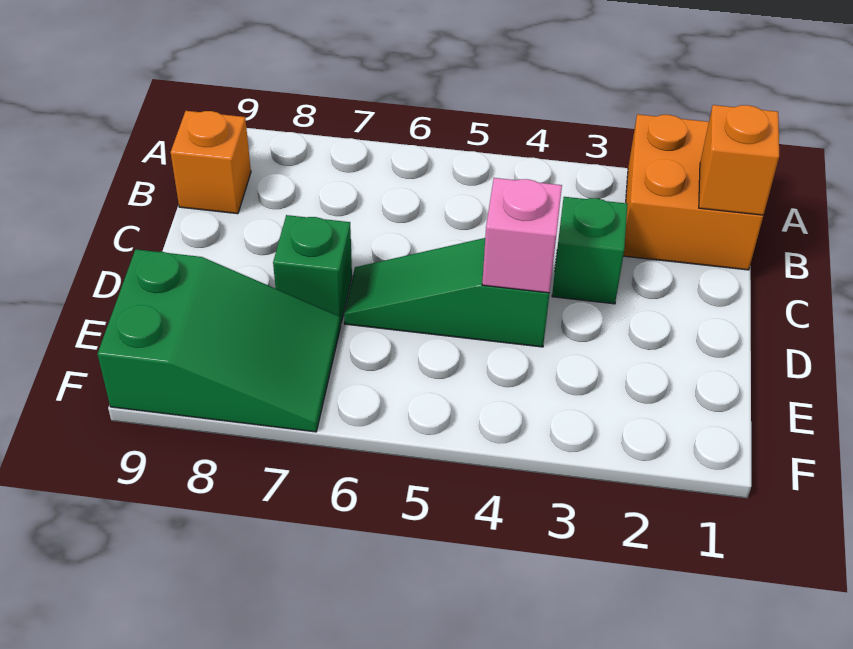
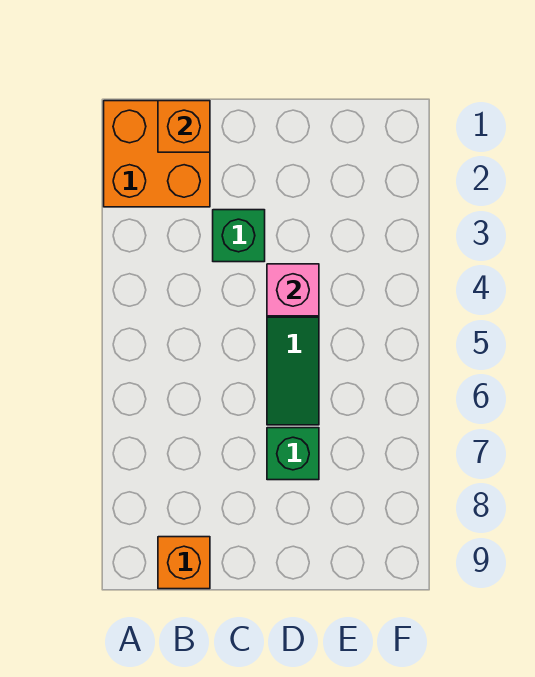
green slope E7:F9 level 1 top 9 -> none

